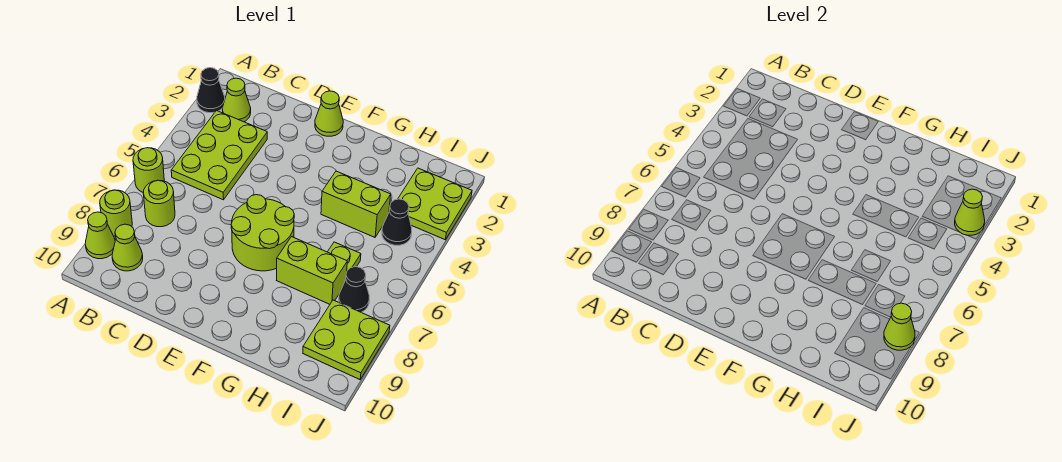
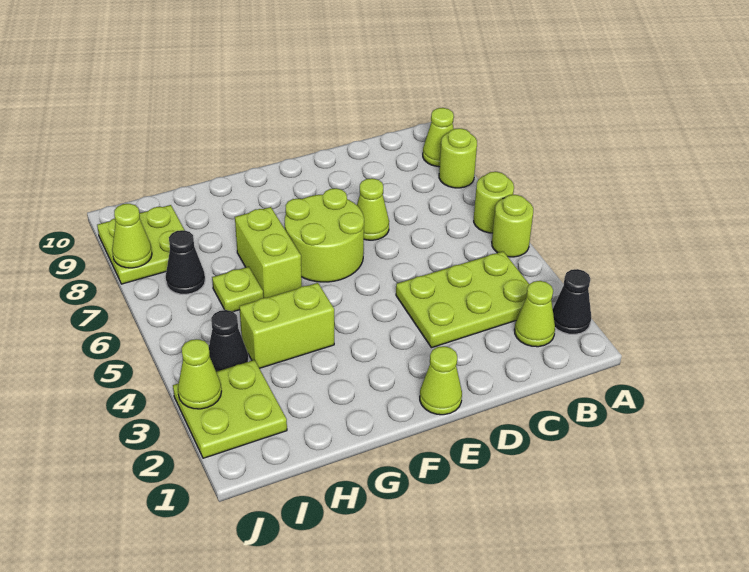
lime plate B3:C5 level 1 -> lime plate B3:D4 level 1
lime round brick B7 level 1 -> lime round brick A5 level 1
lime cone B9 level 1 -> lime cone D7 level 1
lime brick G7:H7 level 1 -> lime brick G6:G7 level 1

